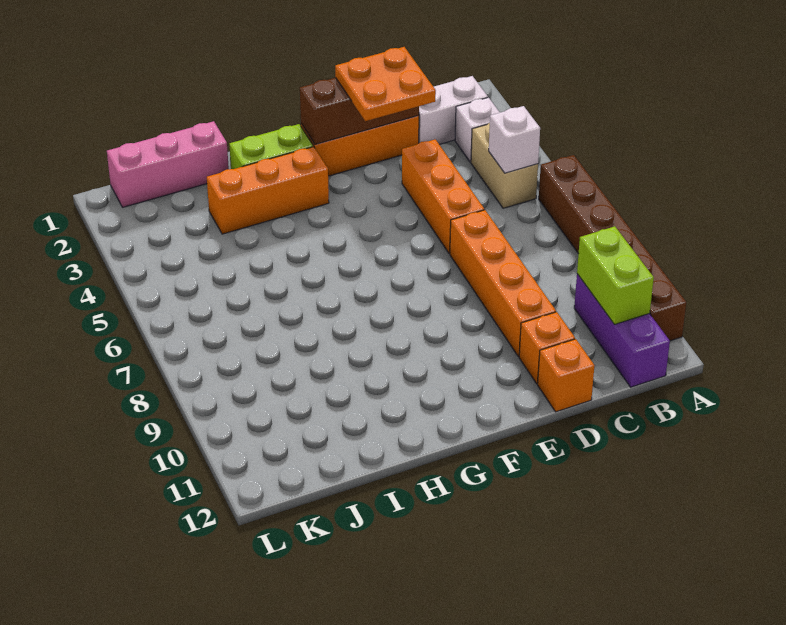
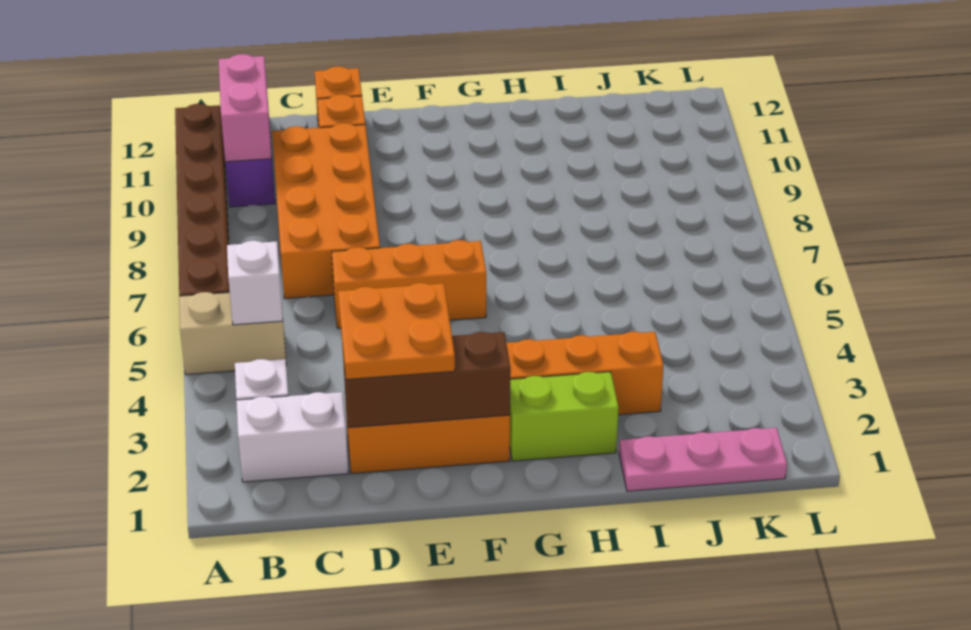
tan brick B4:B5 level 1 -> tan brick A5:B5 level 1
lime brick B10:B11 level 2 -> pink brick B10:B11 level 2
orange brick D4:D6 level 1 -> orange brick D6:F6 level 1
orange brick D7:D10 level 1 -> orange brick C7:D10 level 1
pink brick I1:K1 level 1 -> pink plate I1:K1 level 1

